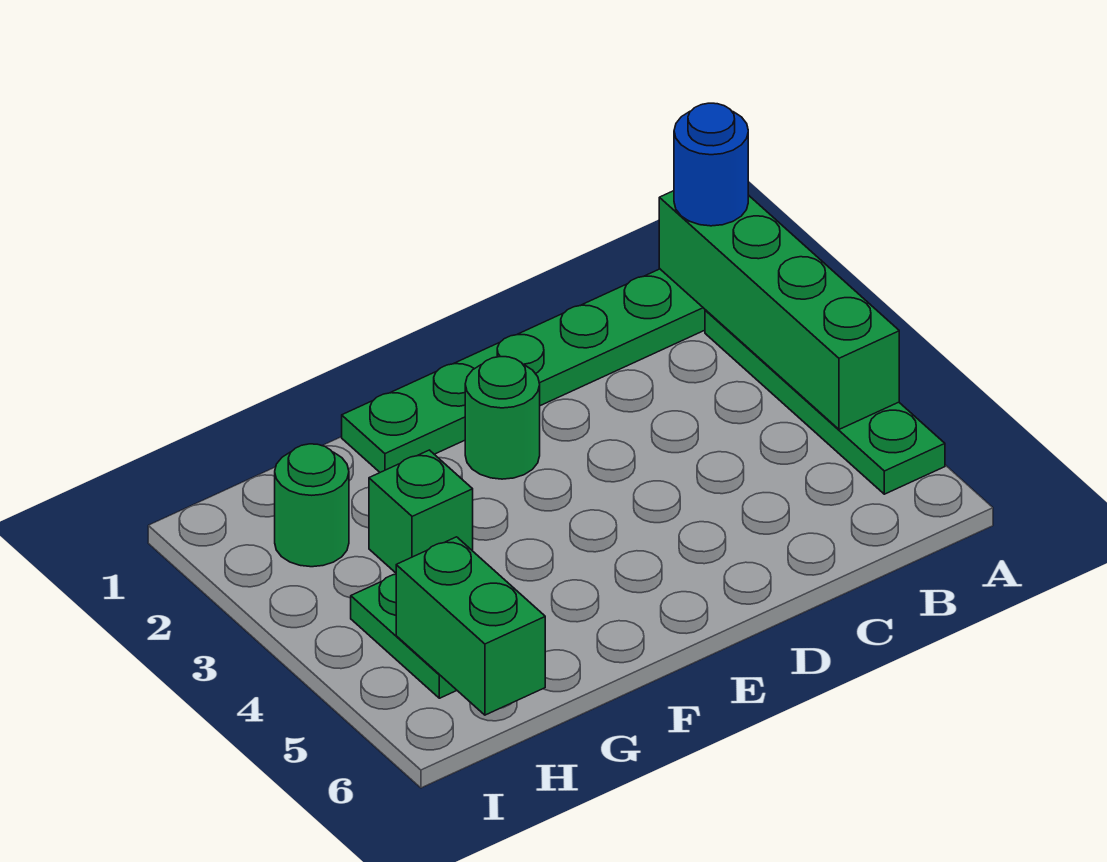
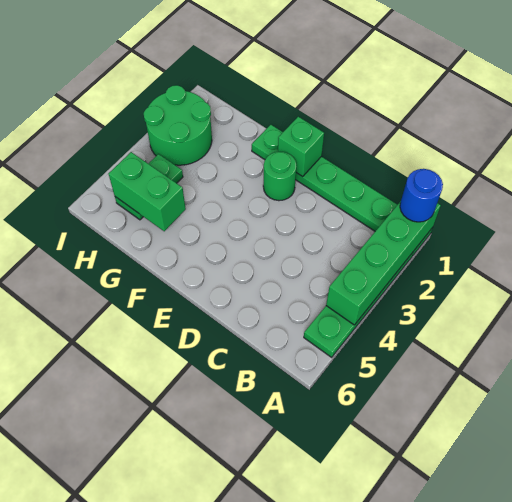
green brick G3 level 1 -> green brick E1 level 2
green round brick H2 level 1 -> green round brick H2:I3 level 1
green brick H5:H6 level 2 -> green brick G5:H5 level 2

